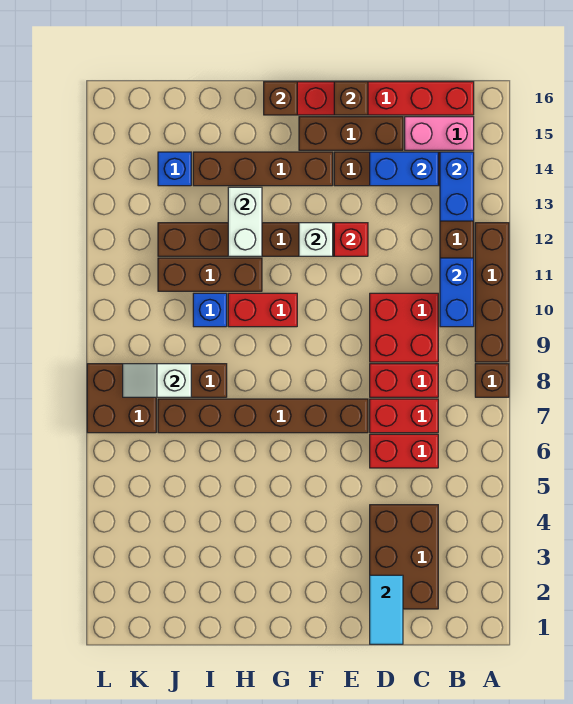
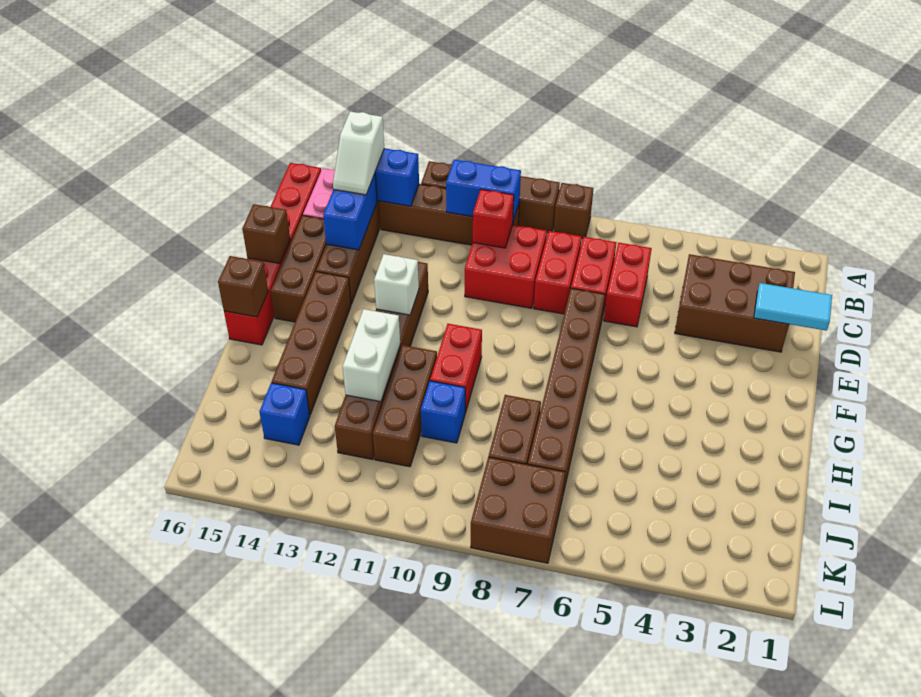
red brick E12 level 2 -> red brick C10 level 2
white brick H12:H13 level 2 -> white brick H12:I12 level 2
white slope J8:K8 level 2 top J -> white slope B14:C14 level 3 top B

